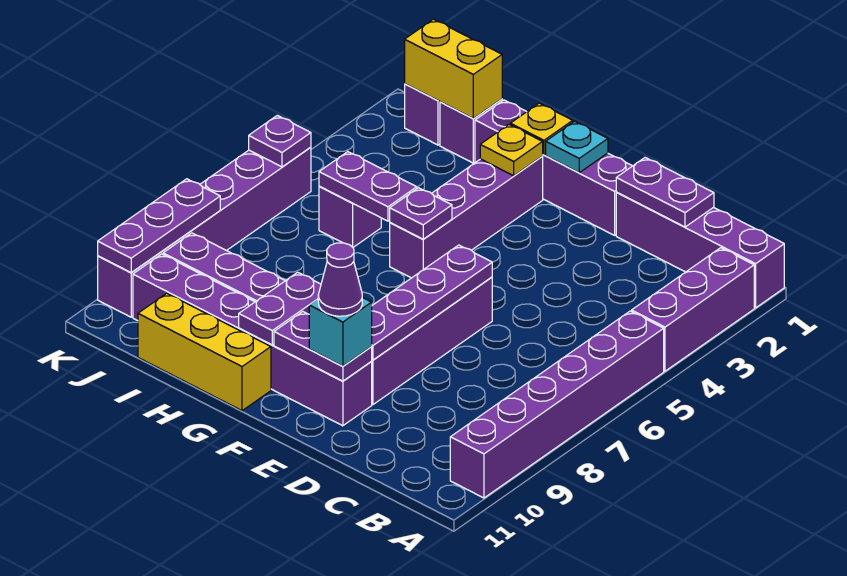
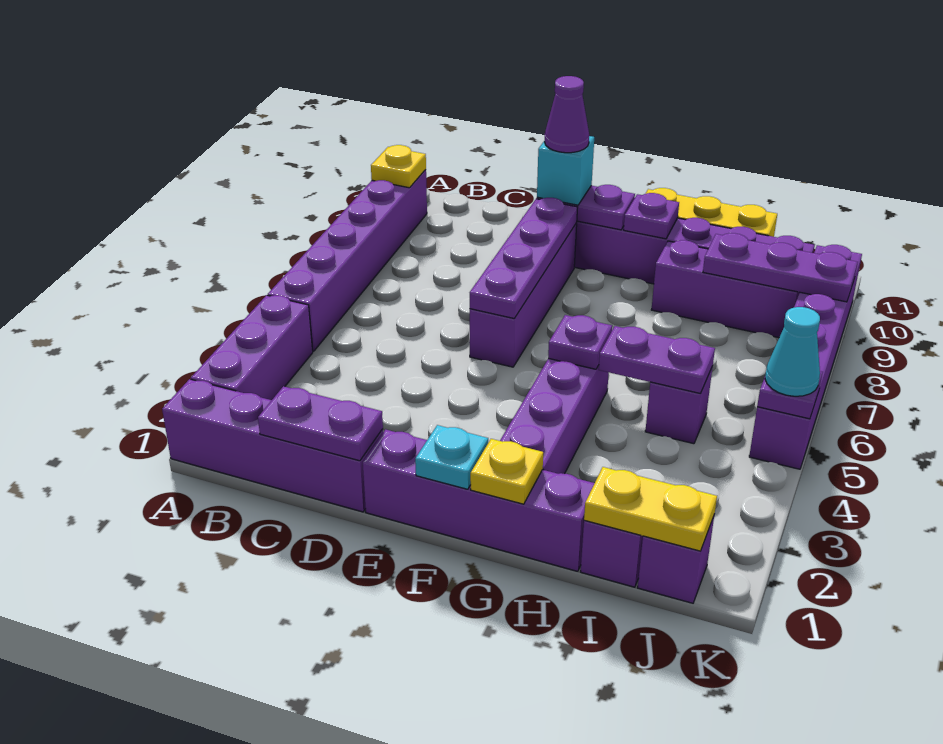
yellow plate G2 level 2 -> yellow plate A10 level 2
purple plate G9:G10 level 2 -> purple plate G10 level 2
yellow brick I1:J1 level 2 -> yellow plate I1:J1 level 2
none -> cyan cone K5 level 3
purple plate K8:K10 level 2 -> purple plate I9:K9 level 2

